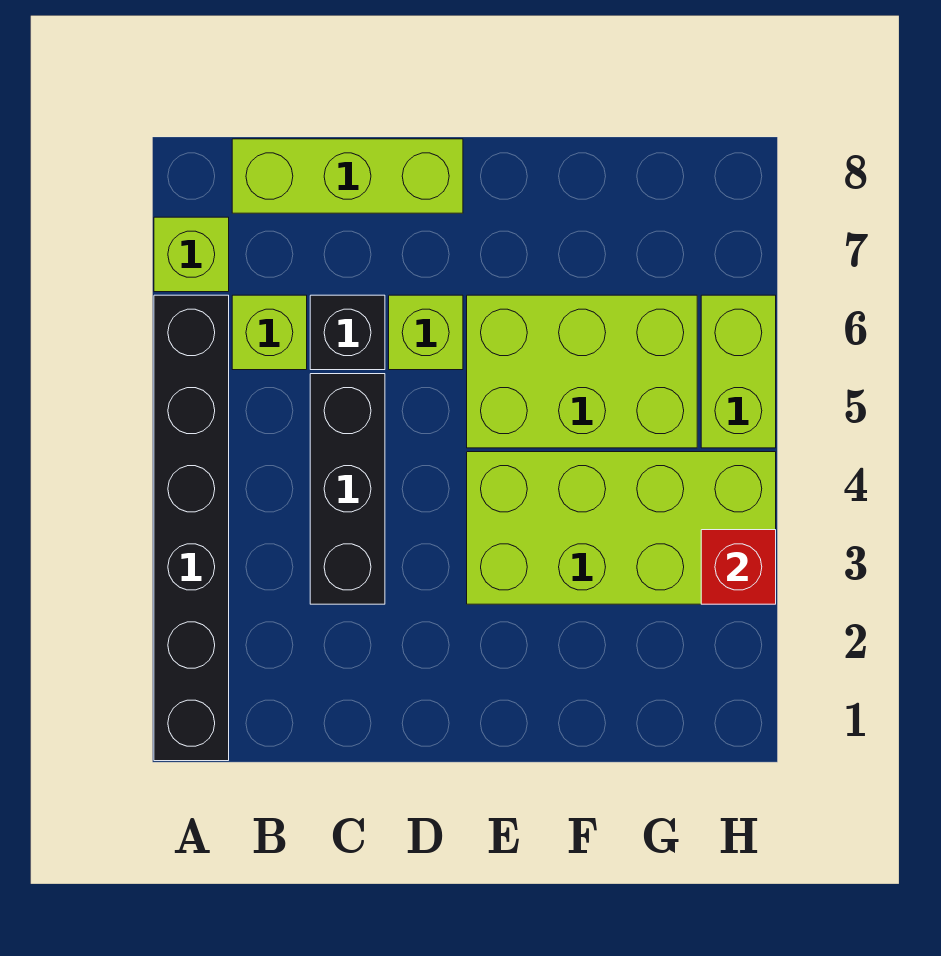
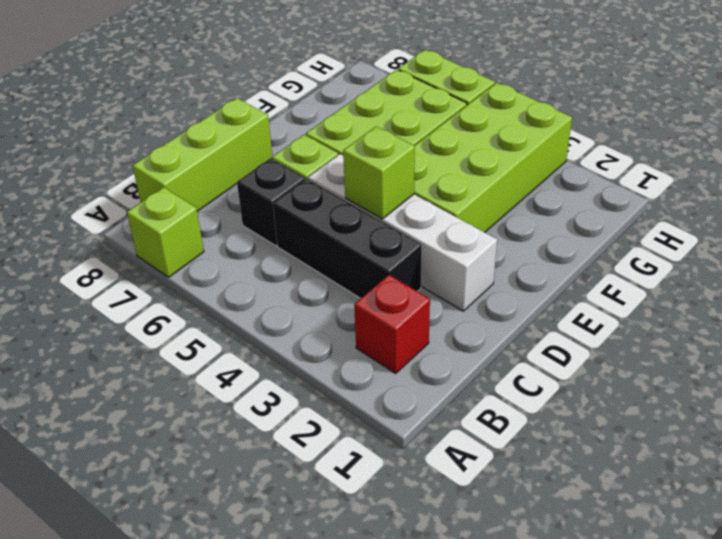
black brick A1:A6 level 1 -> none
lime brick B6 level 1 -> lime brick D4 level 2
none -> white brick D2:D5 level 1
red brick H3 level 2 -> red brick B2 level 1

